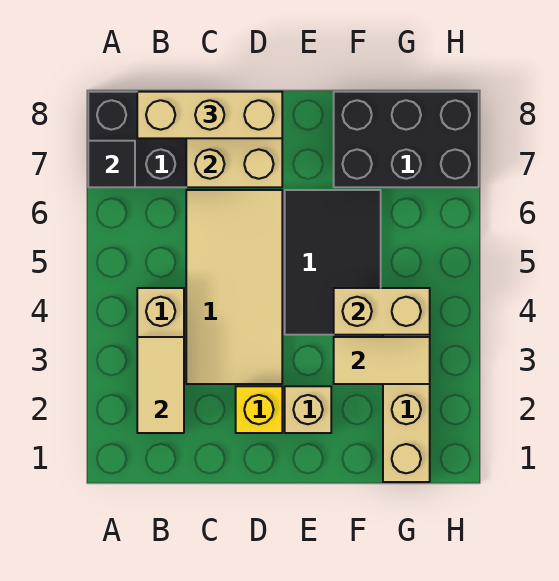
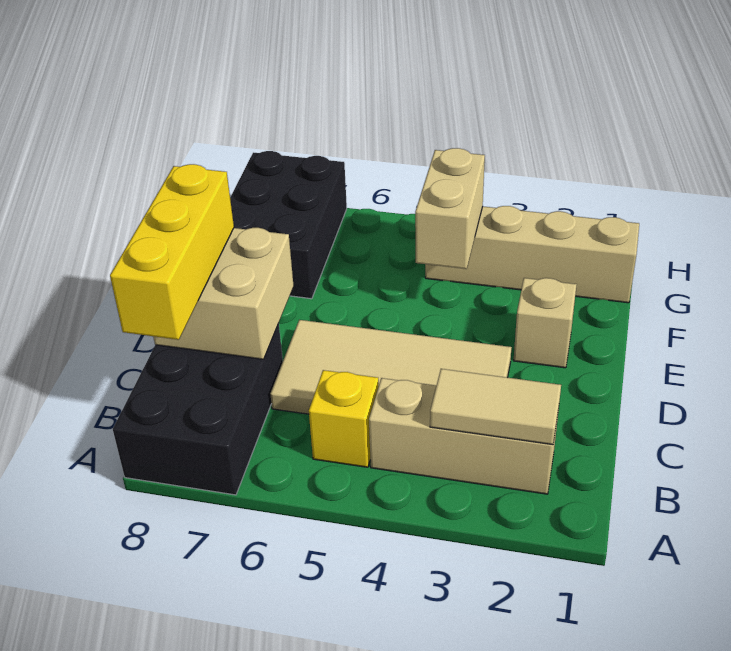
black tile A7 level 2 -> none
tan brick B8:D8 level 3 -> yellow brick B8:D8 level 3
yellow brick D2 level 1 -> yellow brick B5 level 1
black tile E4:F6 level 1 -> none
tan tile F3:G3 level 2 -> none

